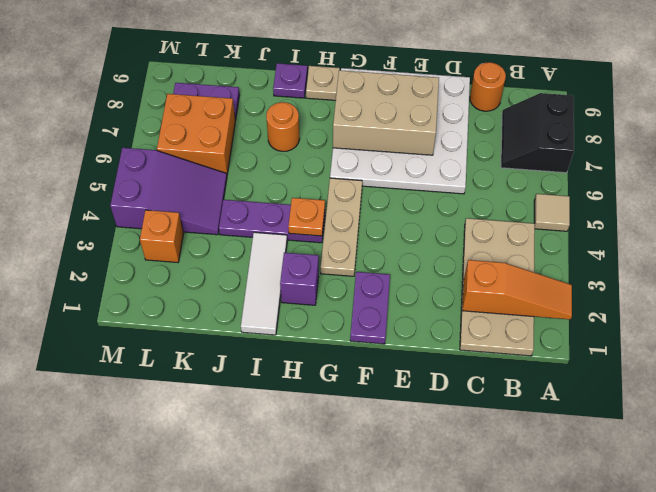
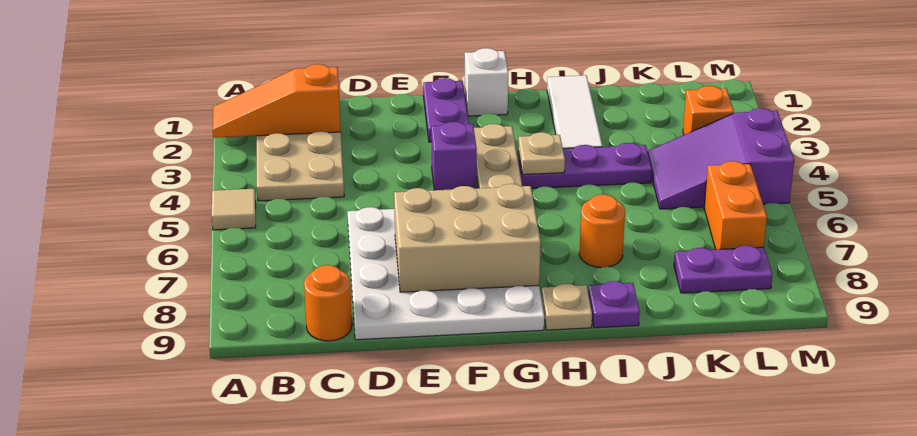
black slope A7:B8 level 1 top A -> none
none -> white brick G1 level 1
purple brick H2 level 1 -> purple brick F4 level 1
orange plate H4 level 2 -> tan plate H4 level 2
orange brick K6:L7 level 1 -> orange brick L6:L7 level 1

